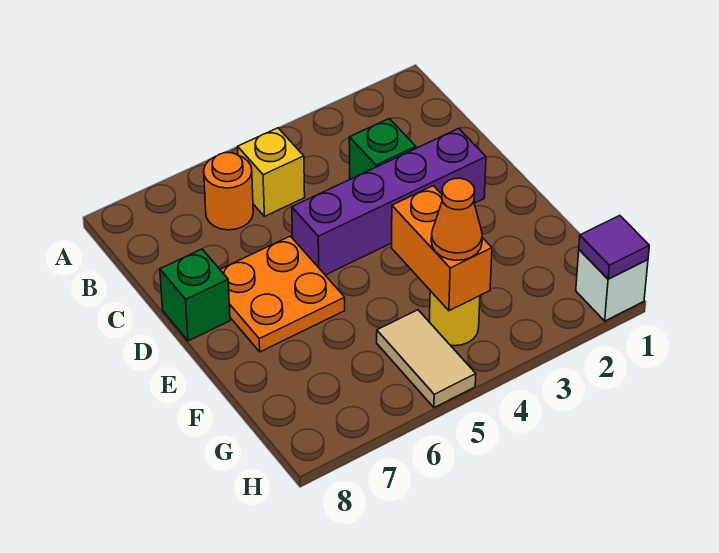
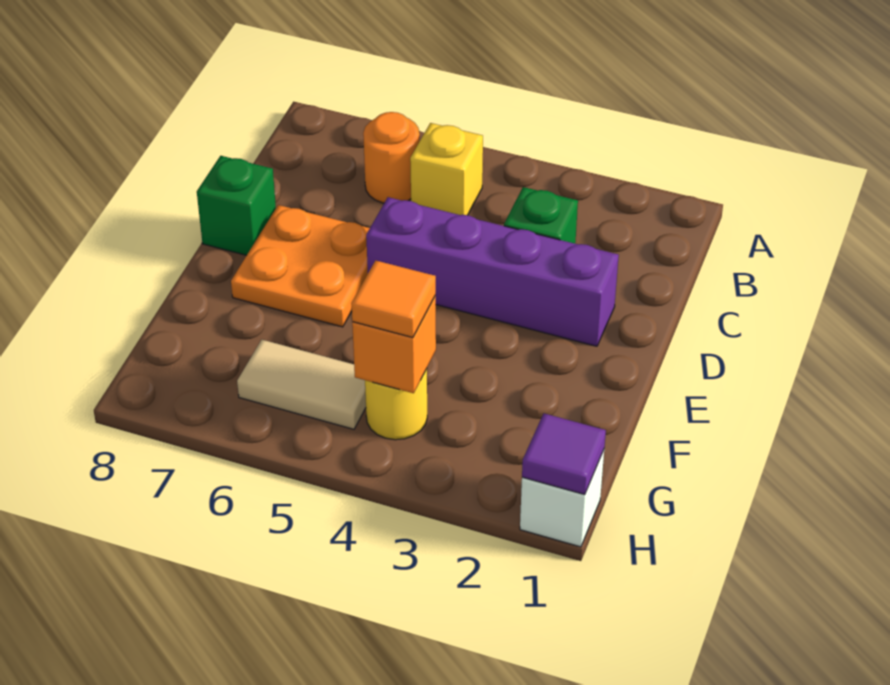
orange brick F4:G4 level 2 -> orange brick G4 level 2
orange cone G4 level 3 -> orange tile G4 level 3
tan tile G5:H5 level 1 -> tan tile G5:G6 level 1

